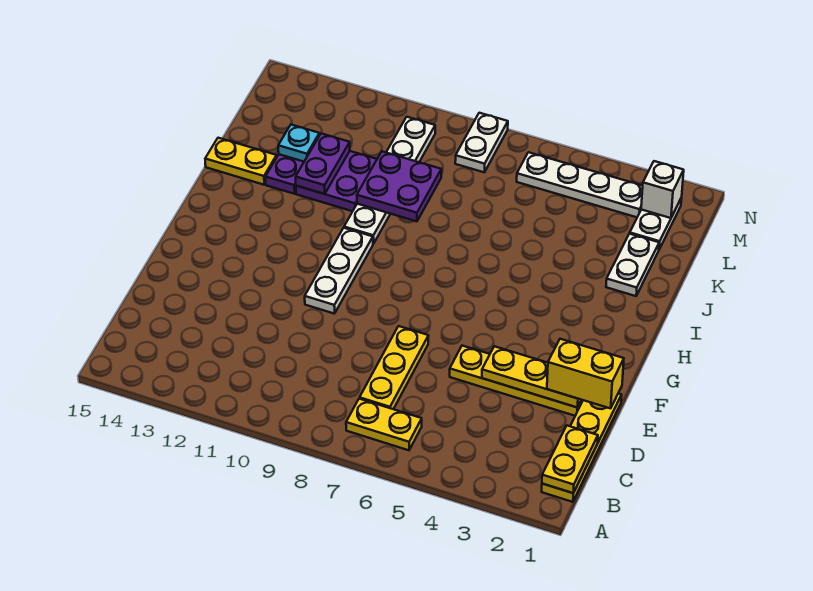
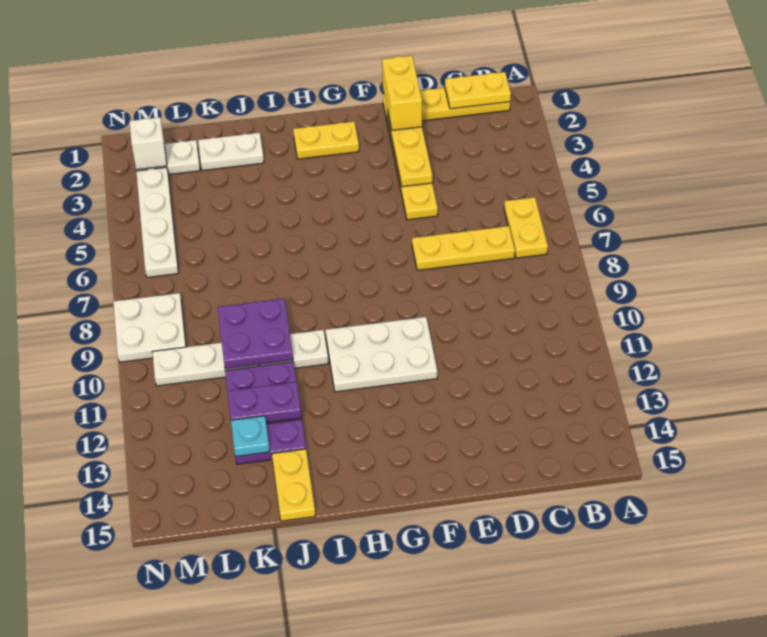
white plate F10:H10 level 1 -> white plate F10:H11 level 1
none -> yellow plate G2:H2 level 1
white plate M8:N8 level 1 -> white plate M8:N9 level 1

